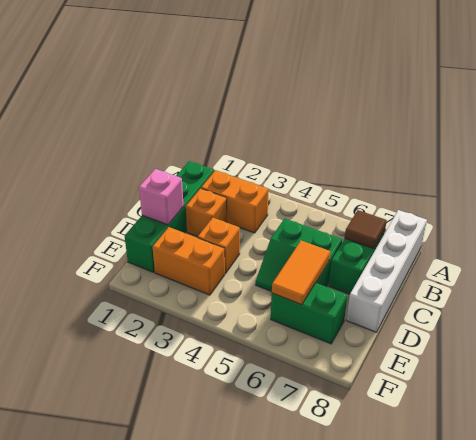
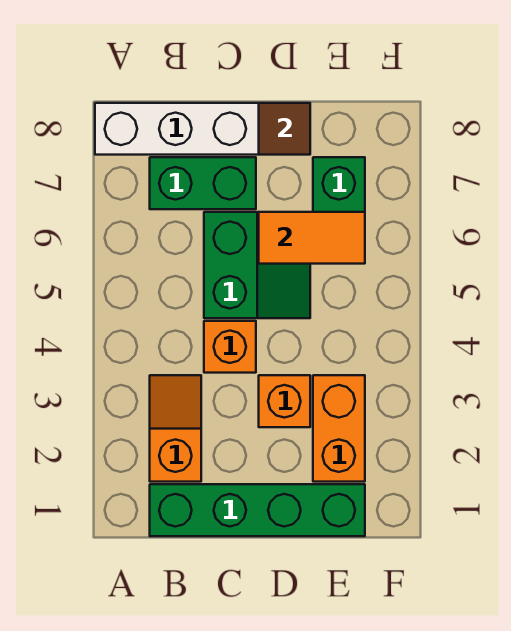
orange brick B2:B3 level 1 -> orange slope B2:B3 level 1 top 2
brown tile B7 level 2 -> brown tile D8 level 2
orange brick C2 level 1 -> orange brick C4 level 1
pink brick D1 level 2 -> none

